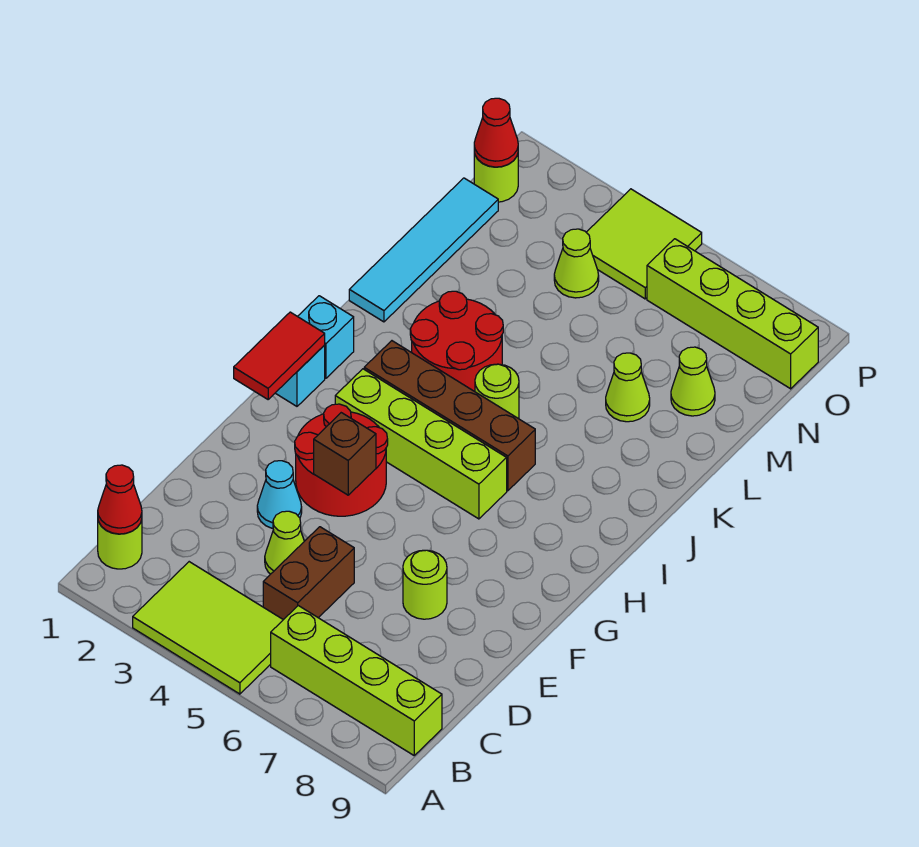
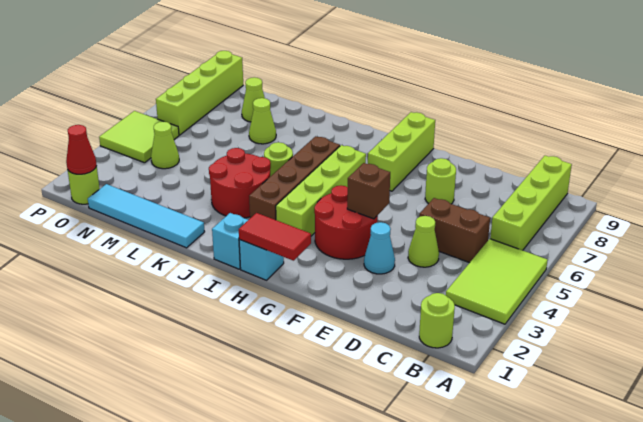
red cone B1 level 2 -> none
none -> lime brick G7:G9 level 1

